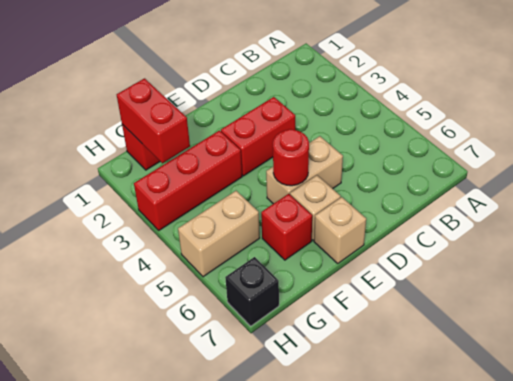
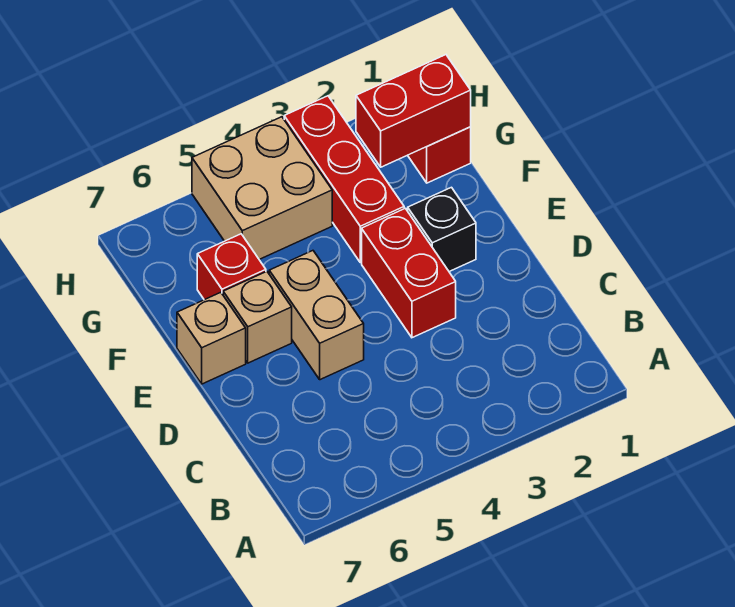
red round brick E5 level 2 -> none
tan brick G5:H5 level 1 -> tan brick G4:H5 level 1
black brick H7 level 1 -> black brick E2 level 1

